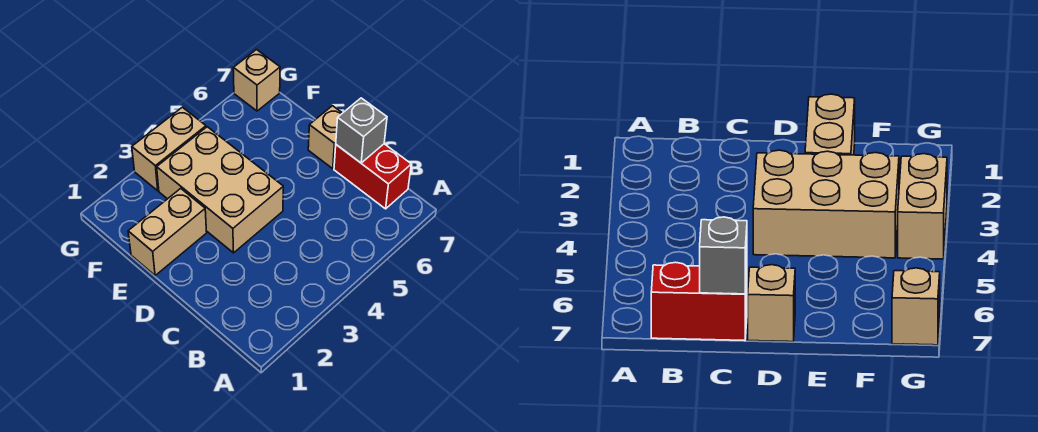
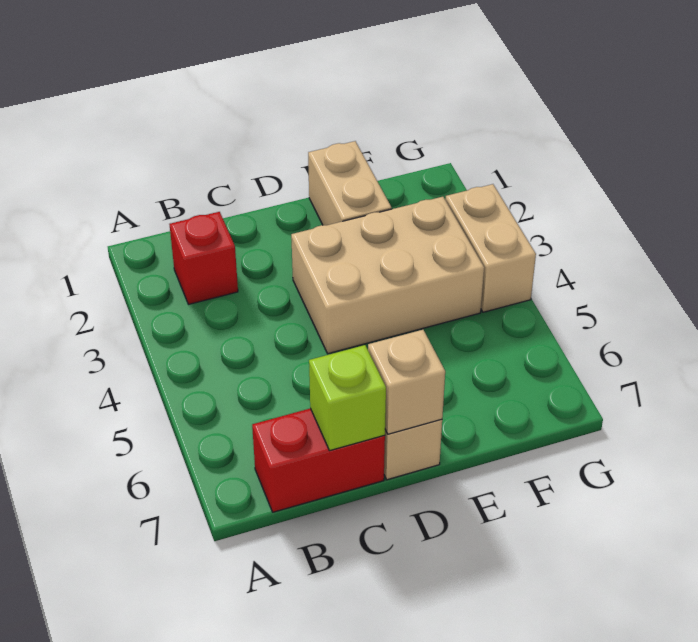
none -> red brick B2 level 1
grey brick C7 level 2 -> lime brick C7 level 2
tan brick G7 level 1 -> tan brick D7 level 2

